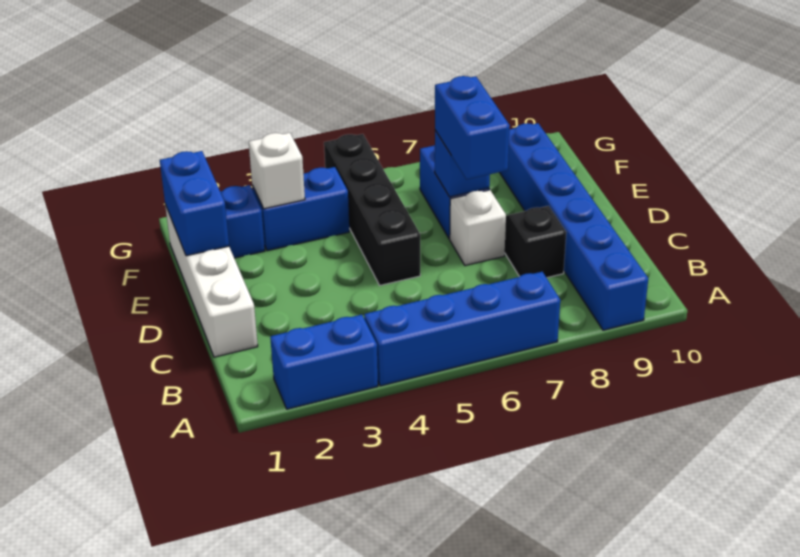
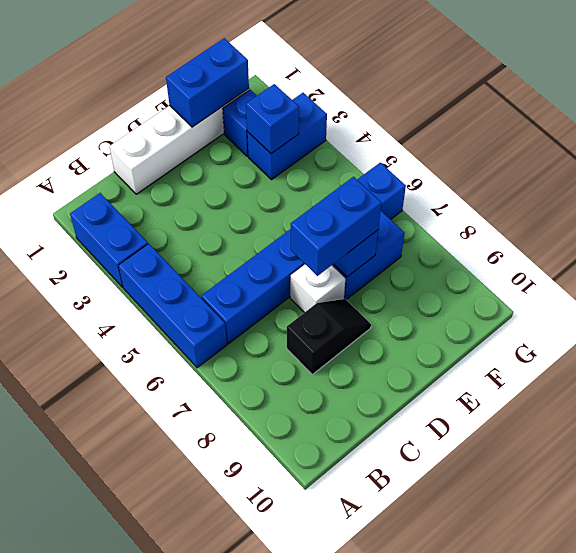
blue brick A4:A7 level 1 -> blue brick A4:A6 level 1
blue brick A9:F9 level 1 -> blue brick B6:G6 level 1
black brick D5:G5 level 1 -> none
blue brick F3:F4 level 1 -> blue brick F3:G3 level 1
white brick F3 level 2 -> blue brick F3 level 2

